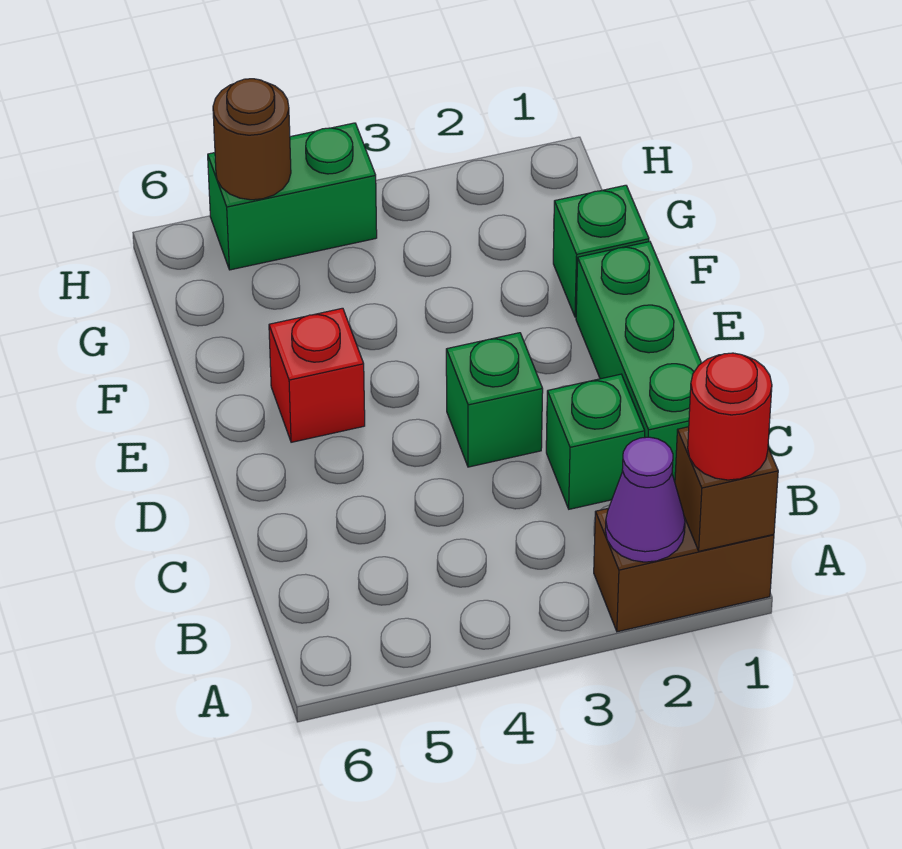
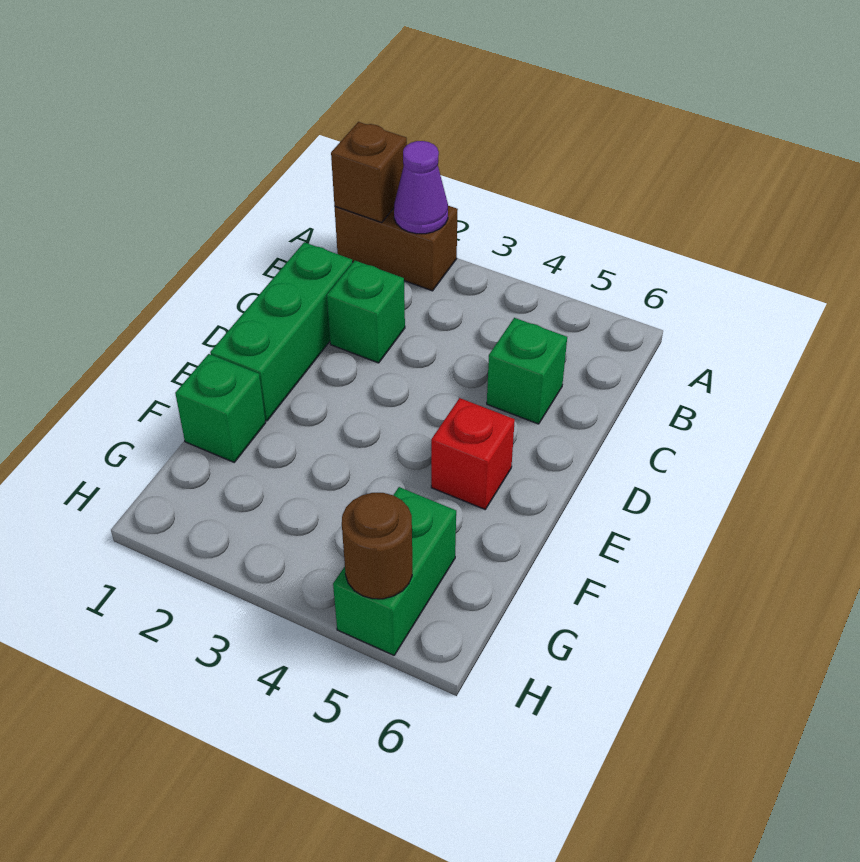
red round brick A1 level 3 -> none
green brick D3 level 1 -> green brick C5 level 1
green brick H4:H5 level 1 -> green brick G5:H5 level 1

